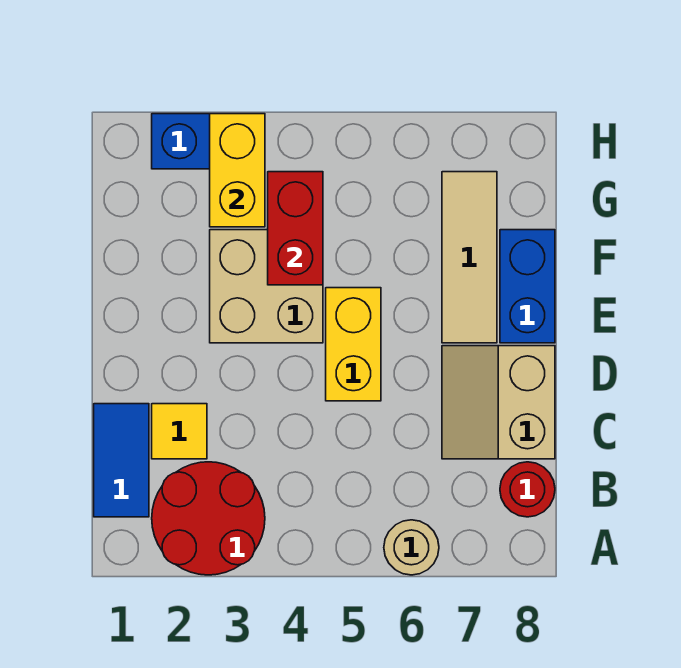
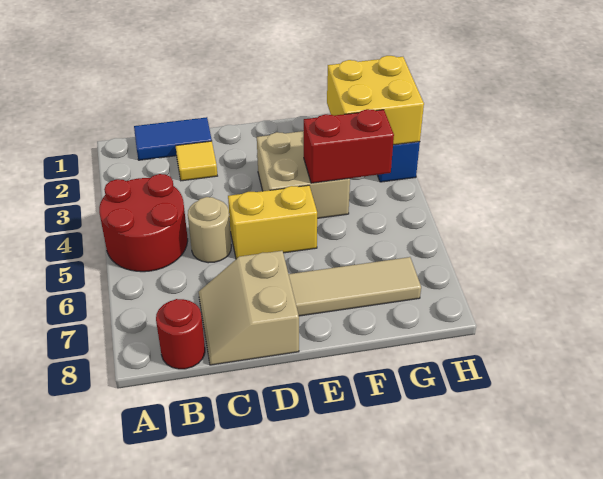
red round brick A2:B3 level 1 -> red round brick A4:B5 level 1
tan round brick A6 level 1 -> tan round brick C5 level 1
tan slope C7:D8 level 1 top 8 -> tan slope C7:D8 level 1 top D
blue brick E8:F8 level 1 -> none
yellow brick G3:H3 level 2 -> yellow brick G2:H3 level 2

